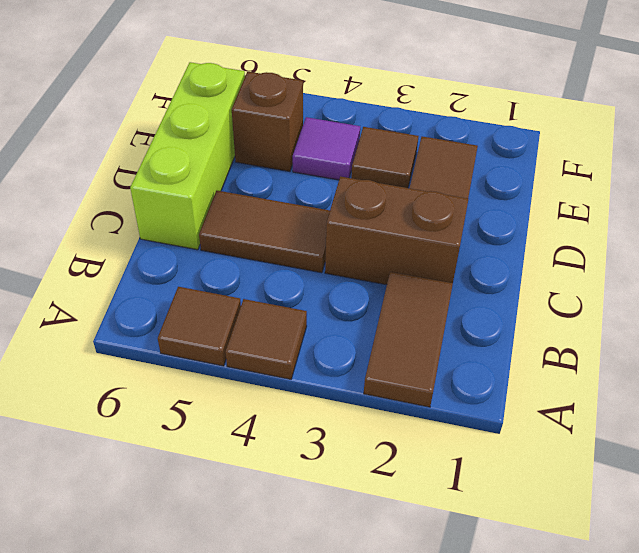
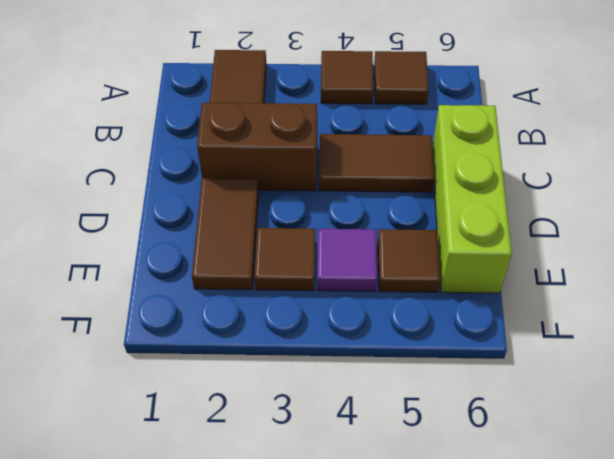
brown brick E5 level 1 -> brown tile E5 level 1

